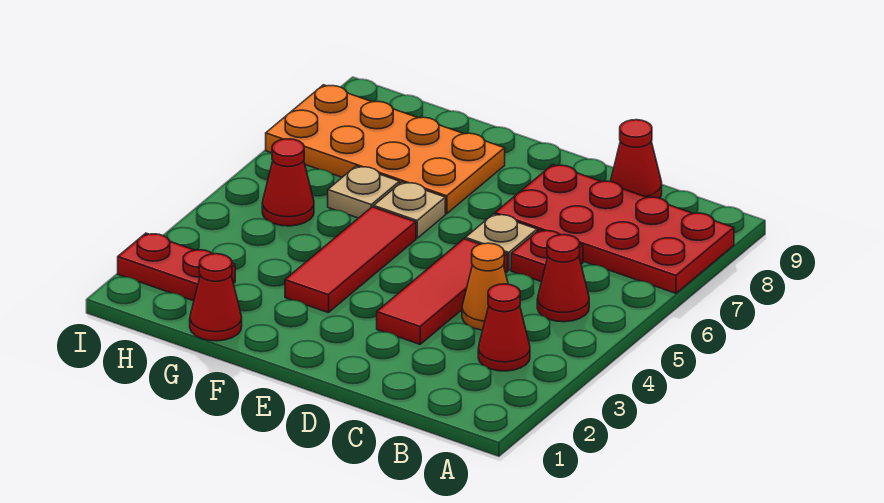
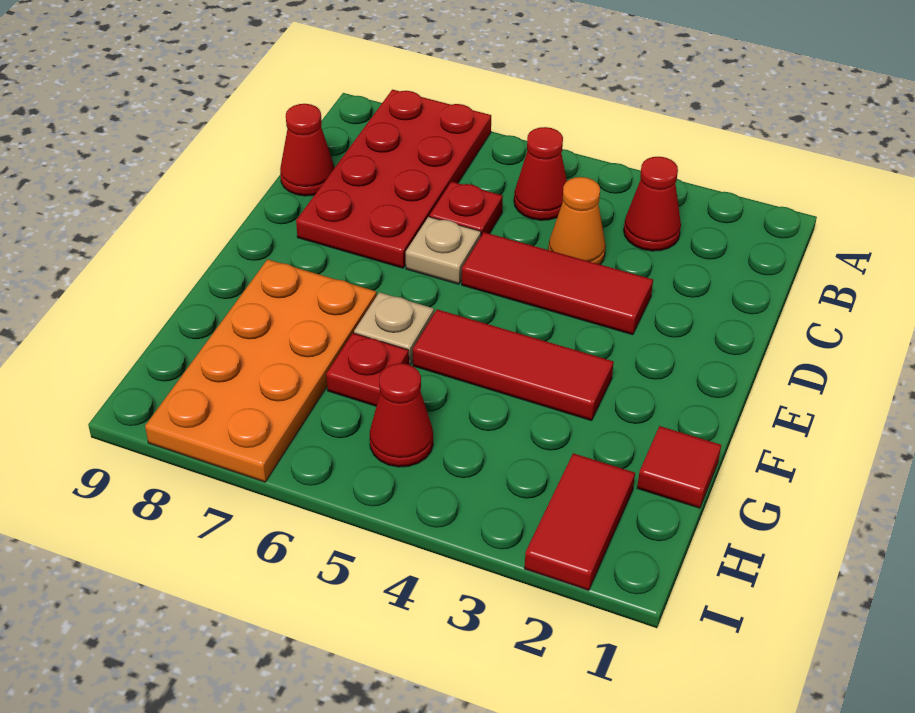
red cone G1 level 1 -> red tile G1 level 1
tan plate G6 level 1 -> red plate G6 level 1
red plate H2:I2 level 1 -> red tile H2:I2 level 1

